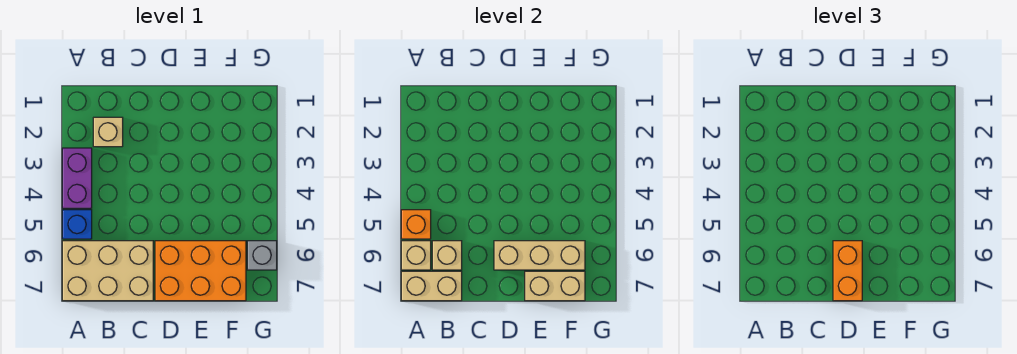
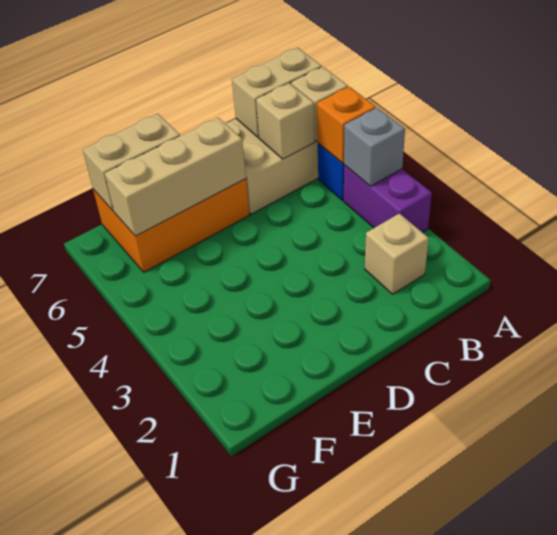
orange brick D6:D7 level 3 -> none
grey brick G6 level 1 -> grey brick A4 level 2

